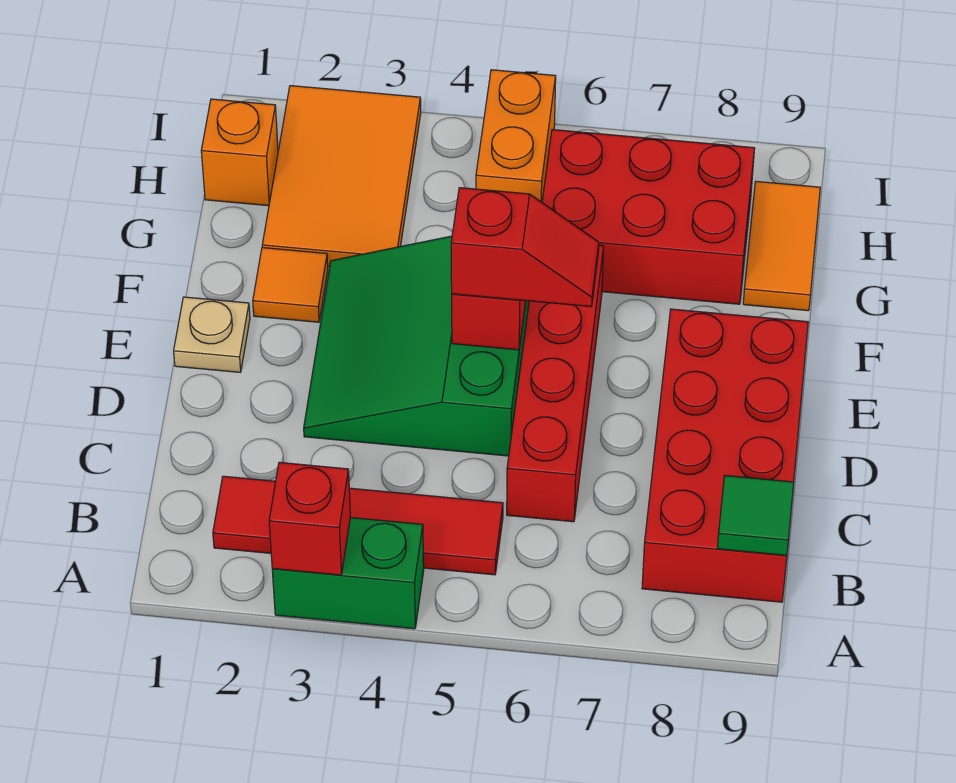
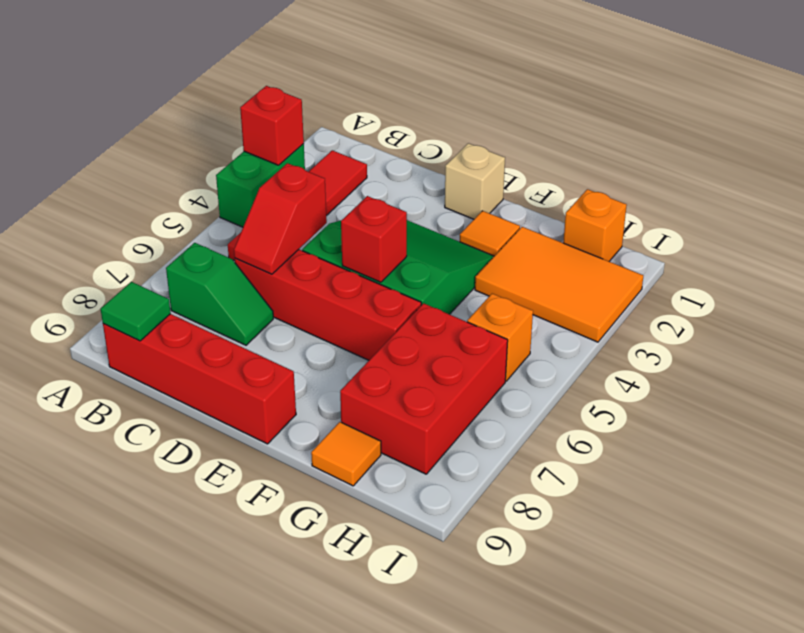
none -> green slope B7:C7 level 1 top B
red brick B8:E9 level 1 -> red brick B9:E9 level 1
tan plate E1 level 1 -> tan brick E1 level 1
red slope E5:E6 level 3 top 5 -> red slope C5:C6 level 2 top 5
orange tile G9:H9 level 1 -> orange tile G9 level 1
orange brick H5:I5 level 1 -> orange brick H5 level 1

